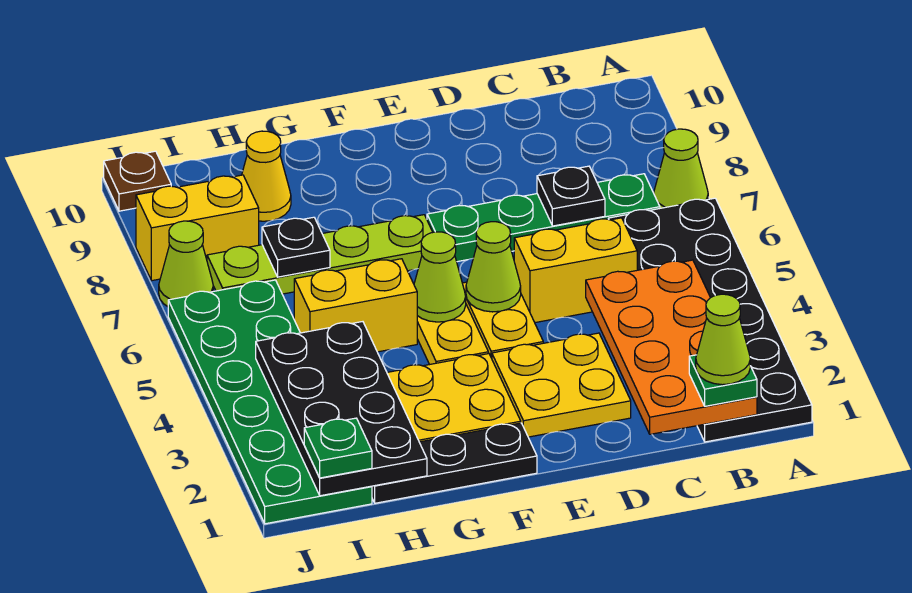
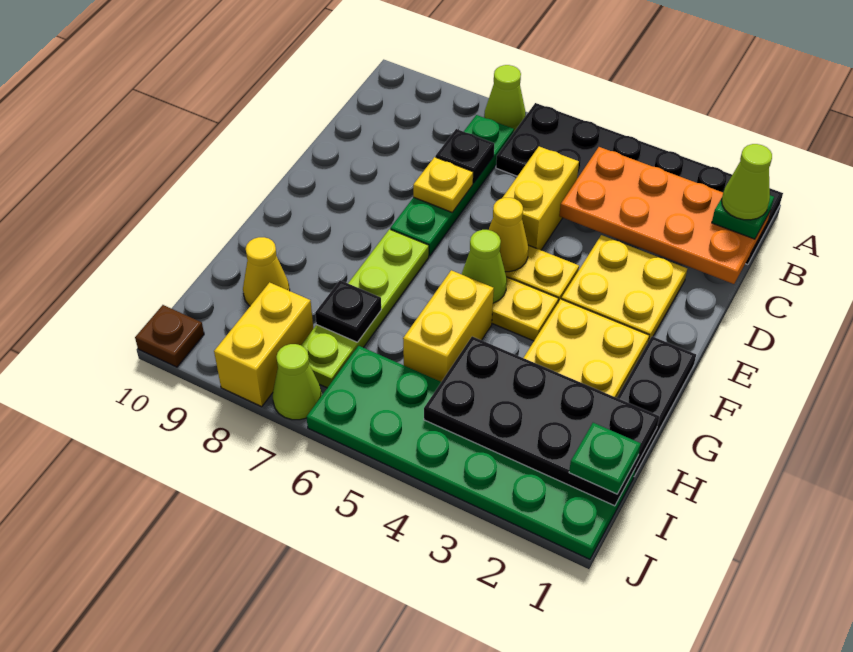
none -> yellow plate D7 level 2
lime cone E5 level 2 -> yellow cone E5 level 2

